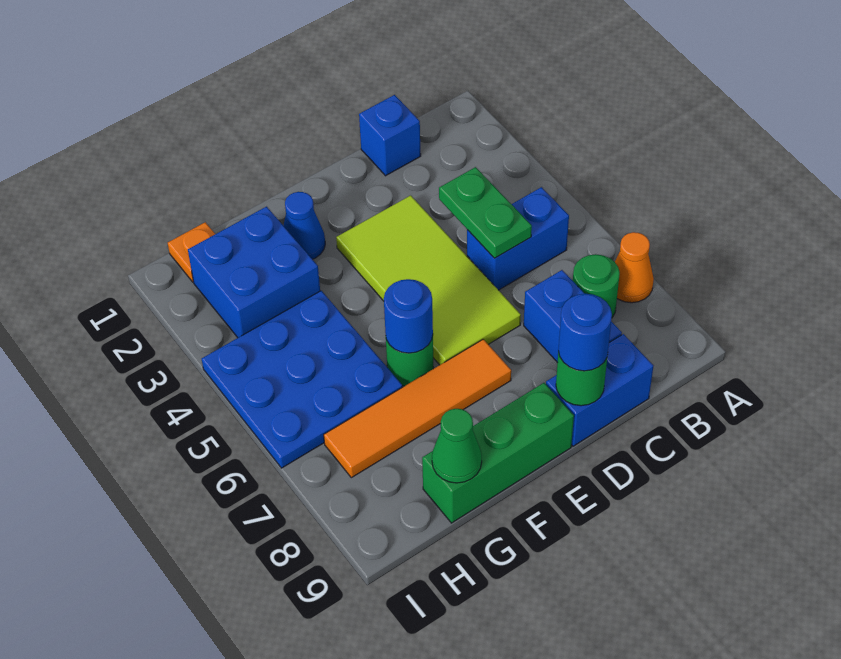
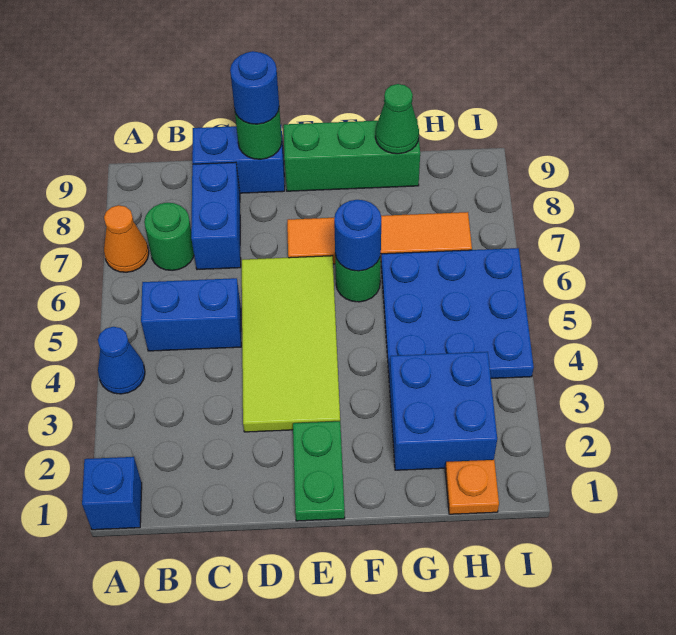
blue brick C1 level 1 -> blue brick A1 level 1
green plate C4:C5 level 2 -> green plate E1:E2 level 1
blue cone F2 level 1 -> blue cone A4 level 1

